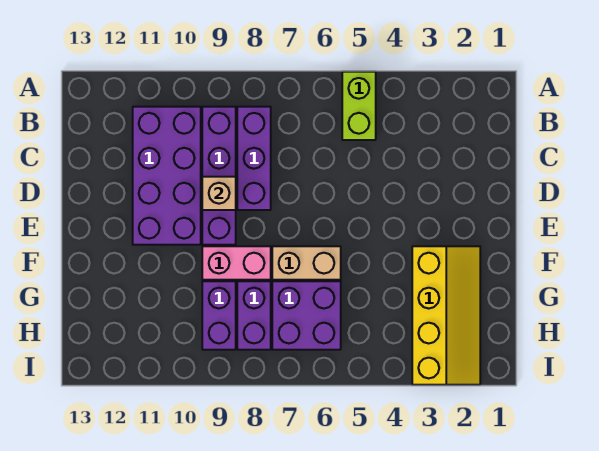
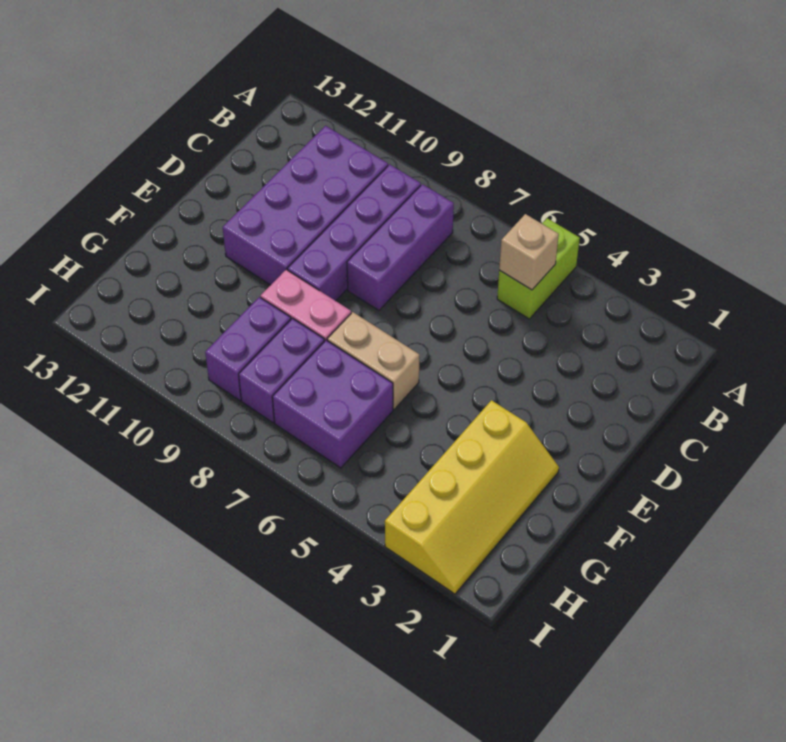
tan brick D9 level 2 -> tan brick B5 level 2

